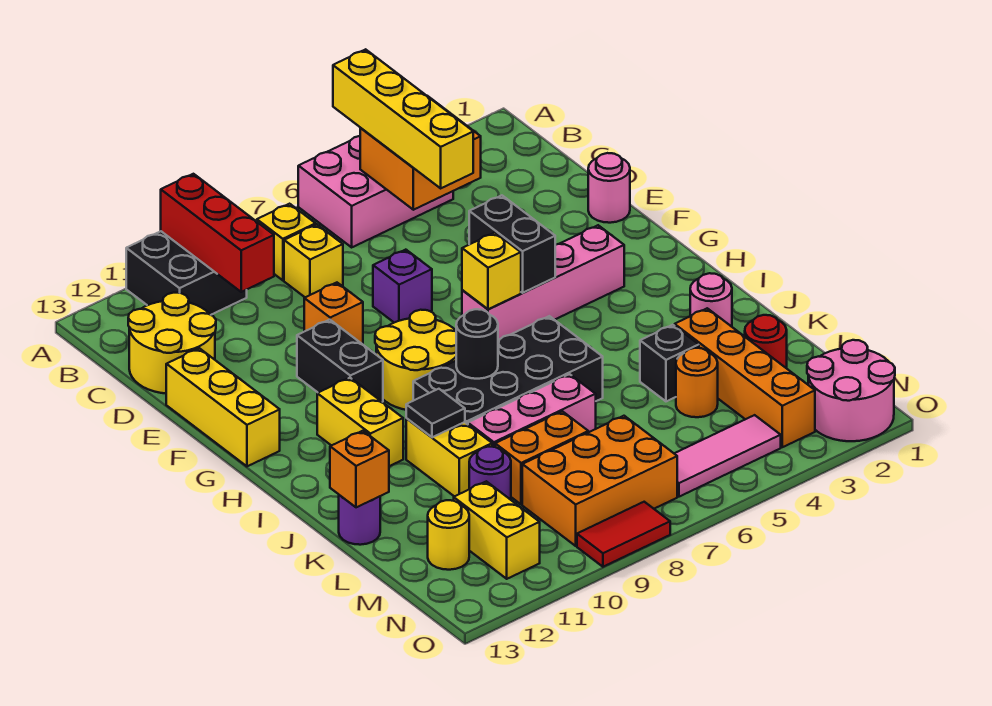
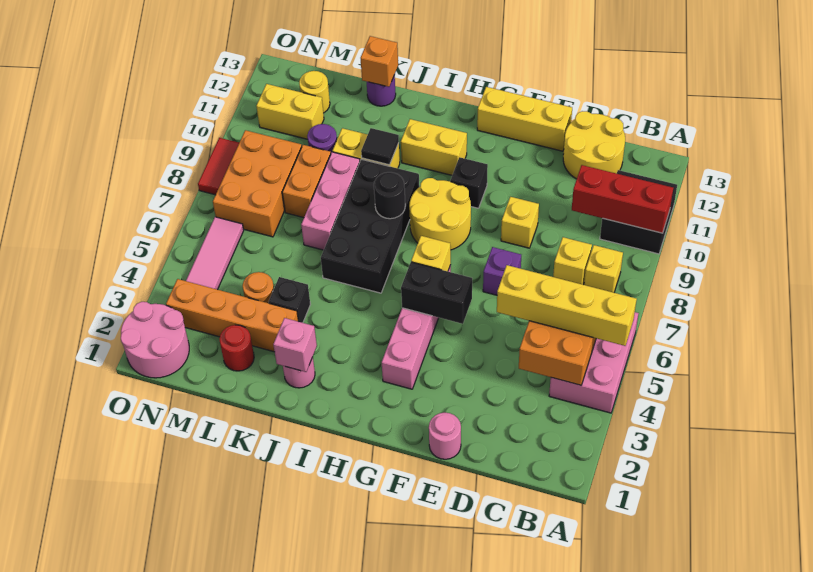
orange brick E9 level 1 -> yellow brick E9 level 1
black brick F10:G10 level 1 -> black brick G10 level 1
none -> pink brick J2 level 2

